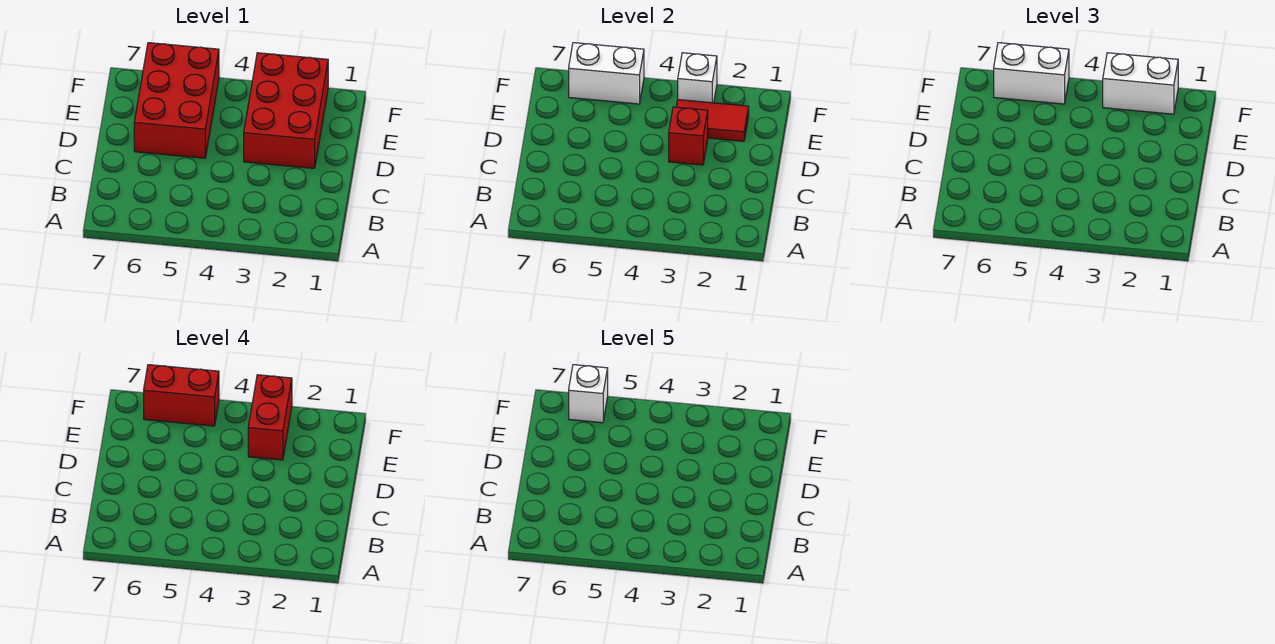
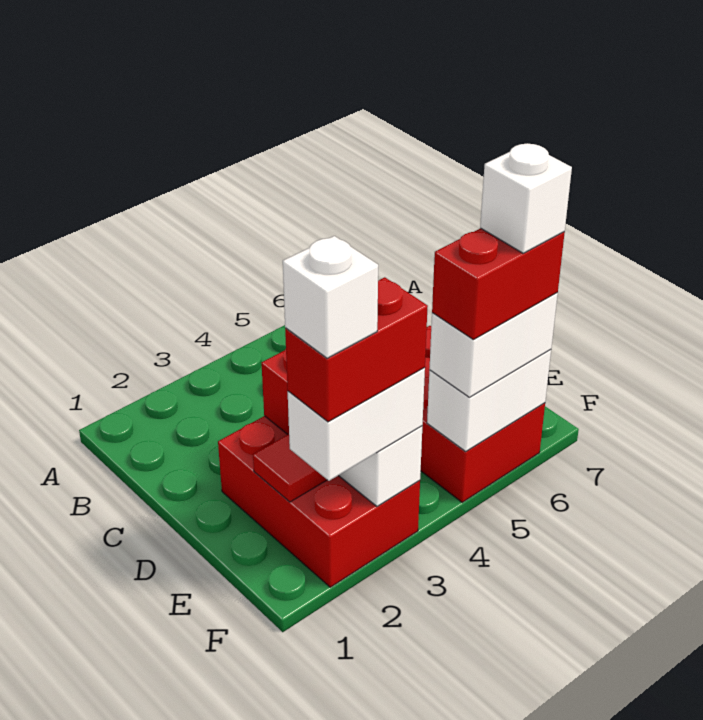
red brick E3:F3 level 4 -> red brick F2:F3 level 4
none -> white brick F2 level 5

